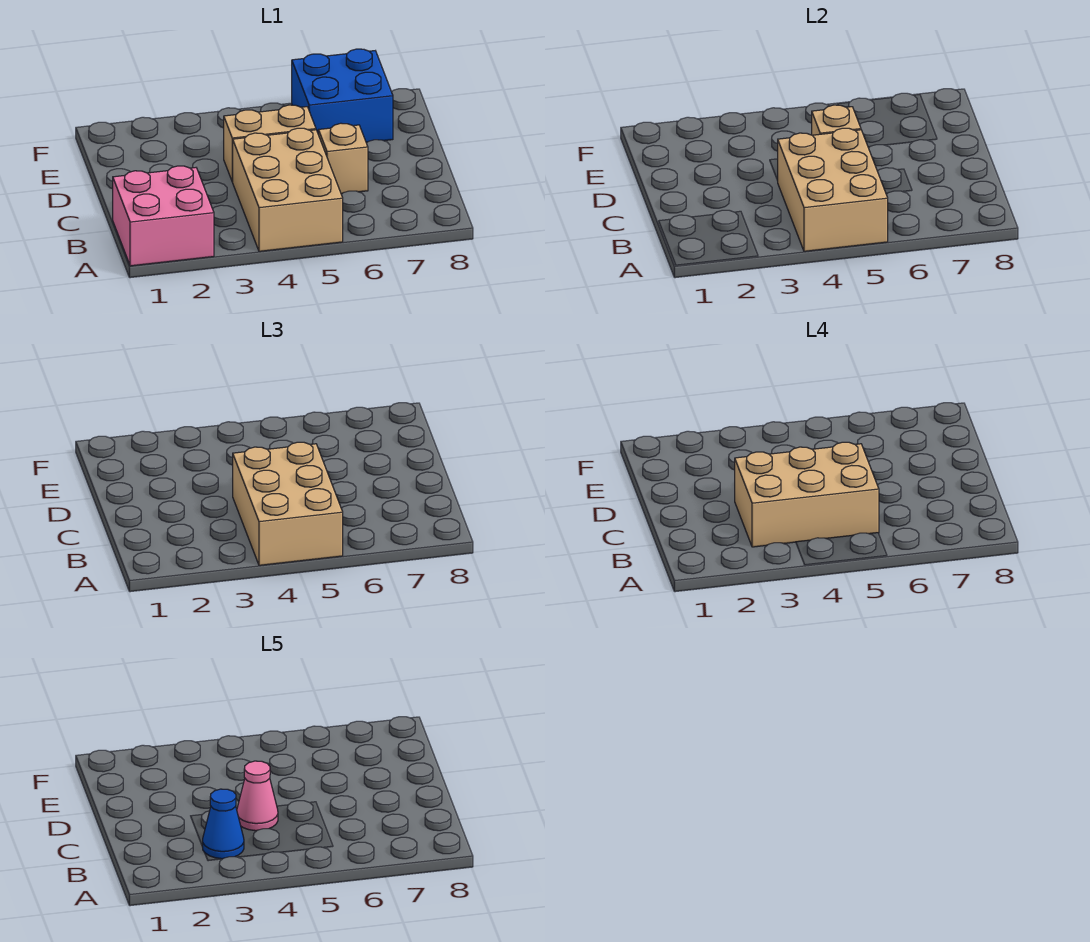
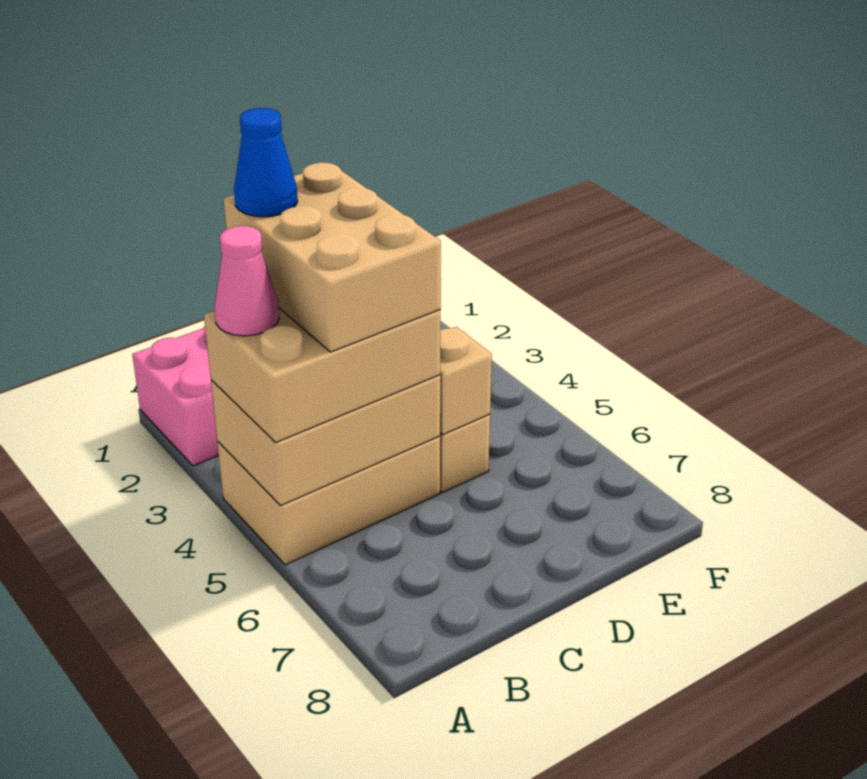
pink cone C4 level 5 -> pink cone A4 level 4
tan brick C6 level 1 -> none
blue brick E6:F7 level 1 -> none

